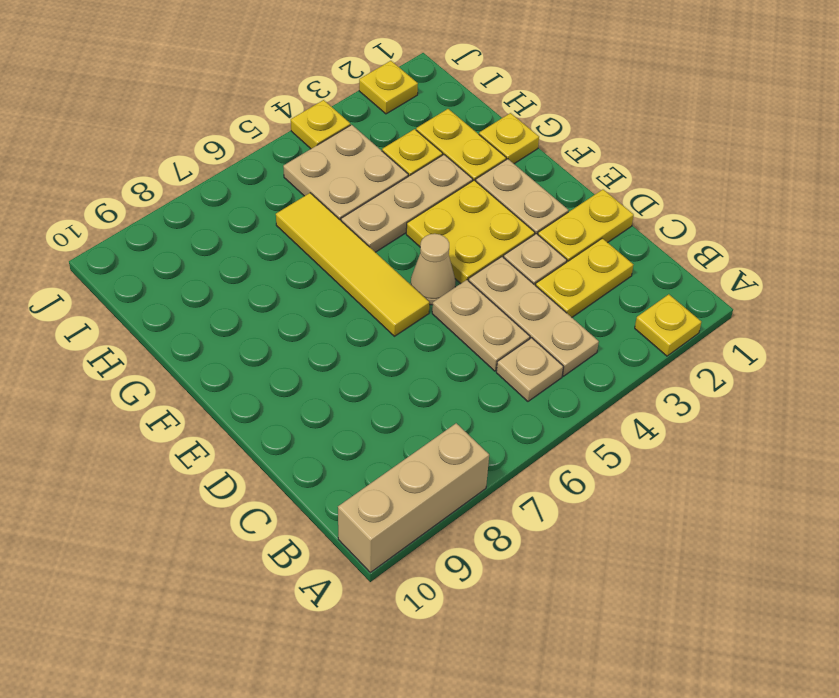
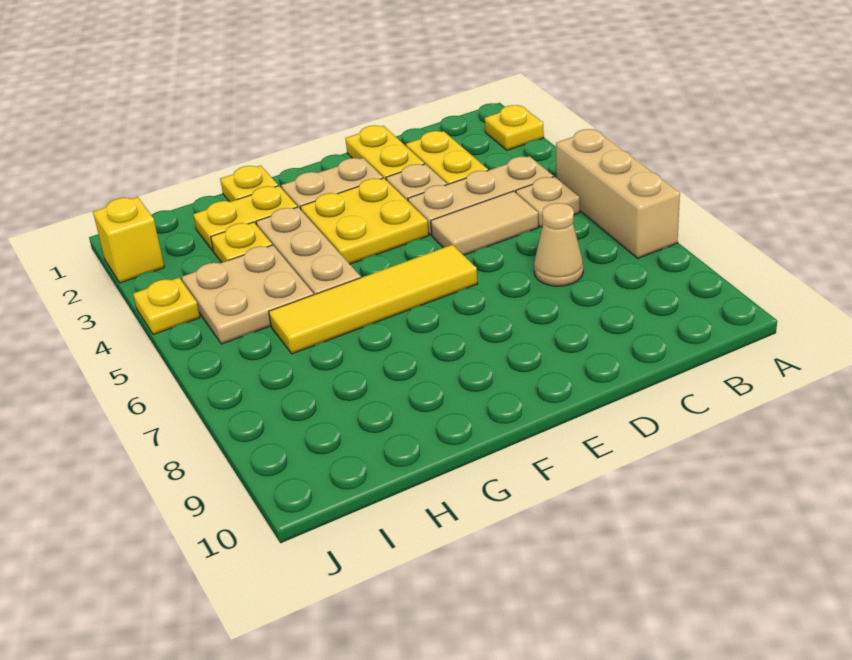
tan brick A8:A10 level 1 -> tan brick A5:A7 level 1
tan plate C5:D5 level 1 -> tan tile C5:D5 level 1
tan cone E5 level 1 -> tan cone C7 level 1
yellow plate J2 level 1 -> yellow brick J2 level 1

